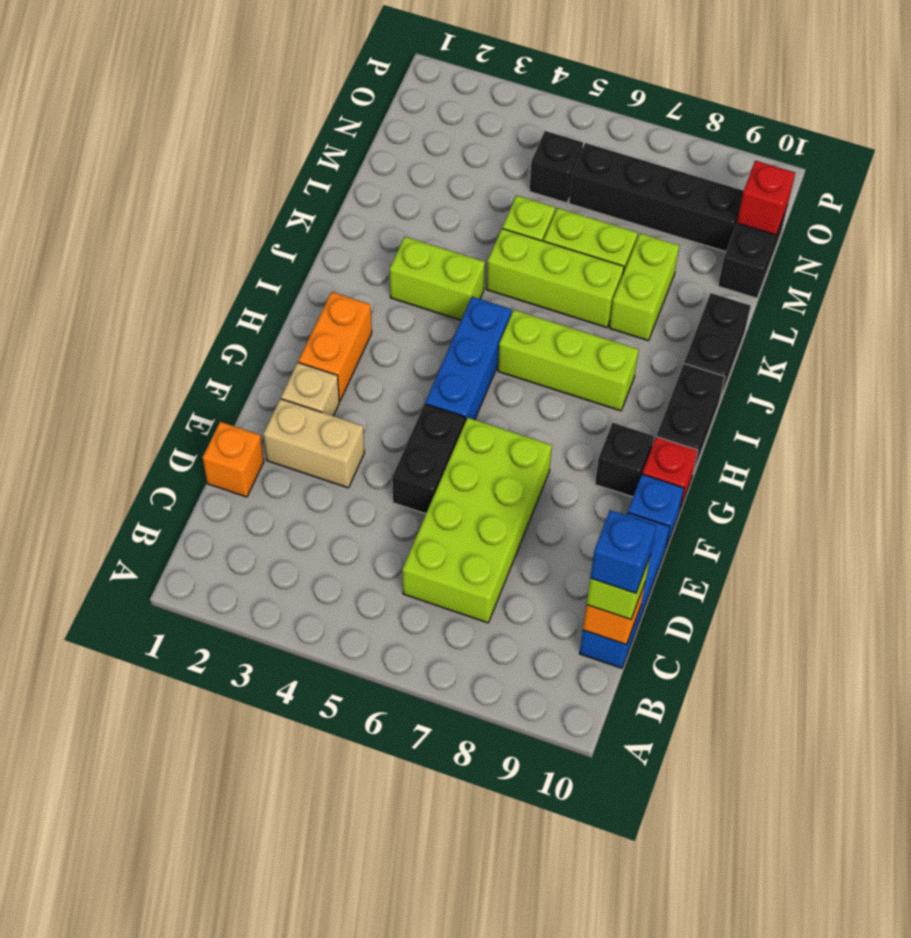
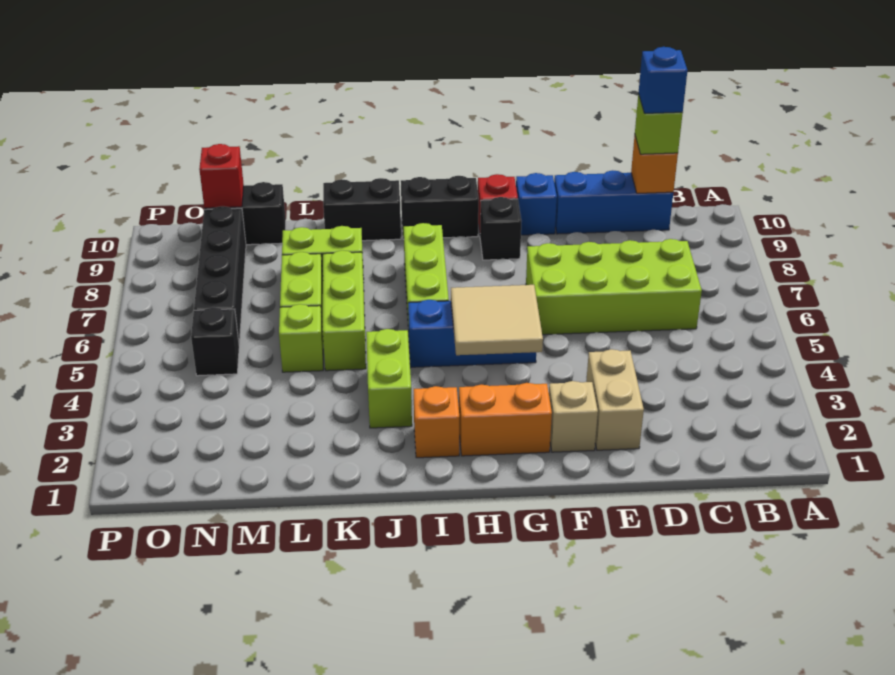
orange brick D1 level 1 -> orange brick I2 level 1
black brick E5:F5 level 1 -> none
none -> tan tile G4:H5 level 2

